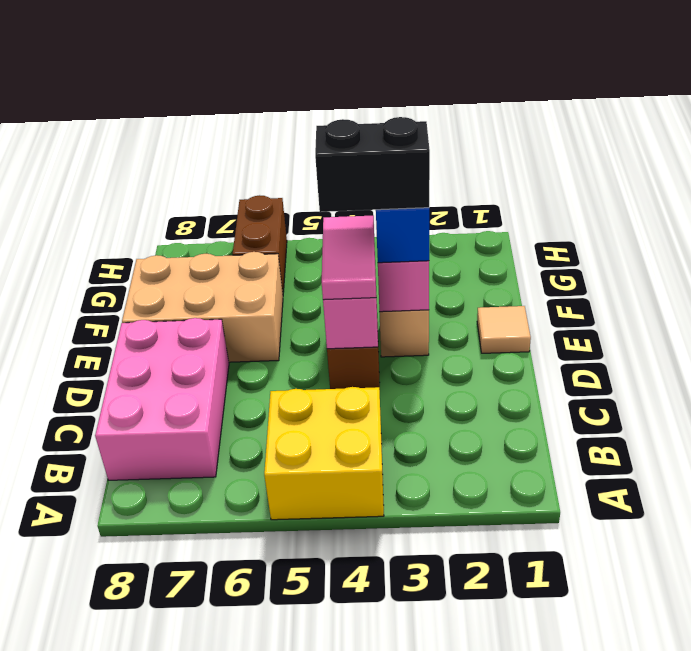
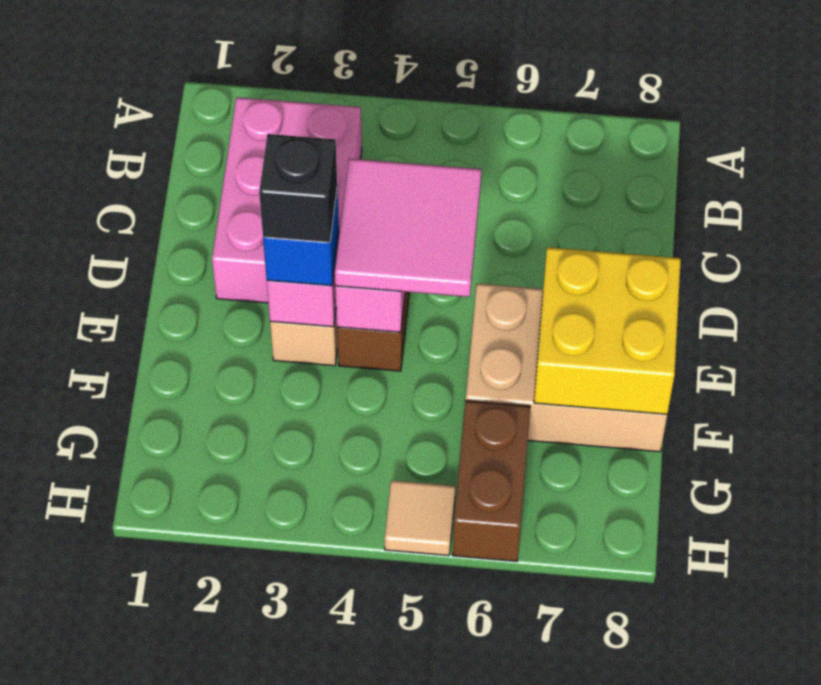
yellow brick A4:B5 level 1 -> yellow brick E7:F8 level 2
pink brick B7:D8 level 1 -> pink brick B2:D3 level 1
pink tile D4:E4 level 3 -> pink tile D4:E5 level 3
tan tile E1 level 1 -> tan tile H5 level 1
black brick E3:E4 level 4 -> black brick E3 level 4

